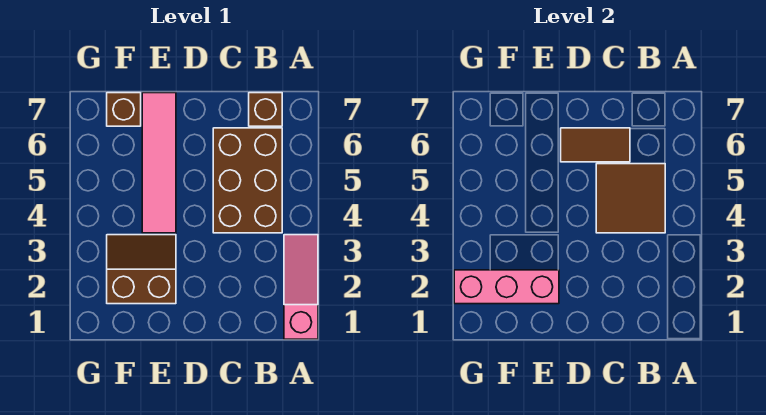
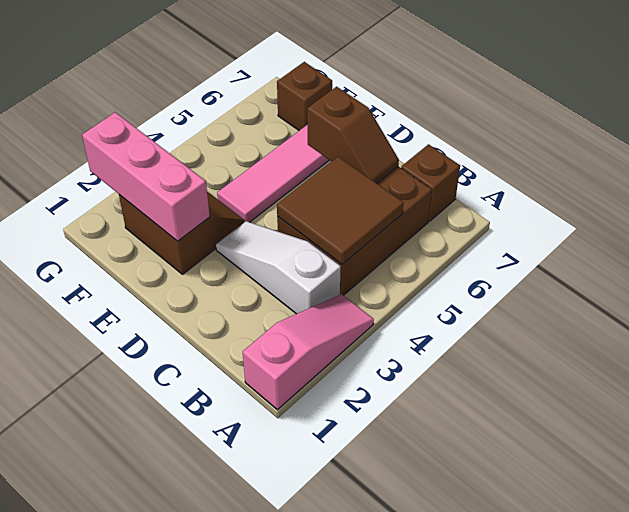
none -> white slope B3:D3 level 1 top B
brown tile C6:D6 level 2 -> brown slope C6:D6 level 2 top D

